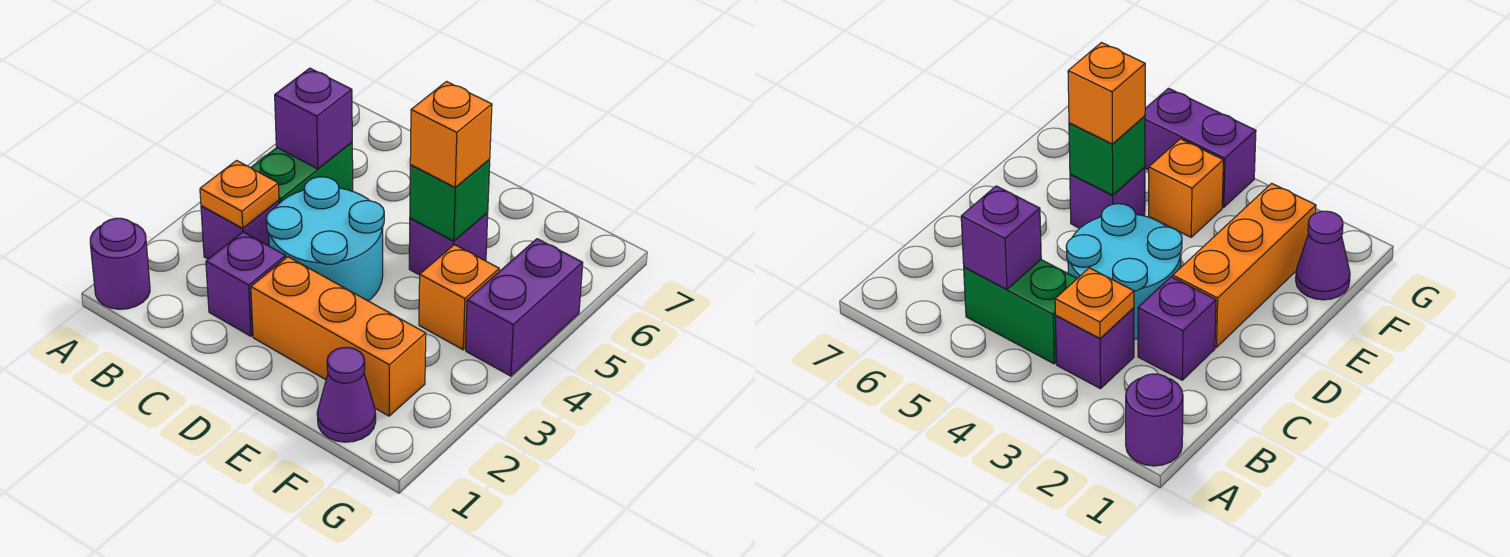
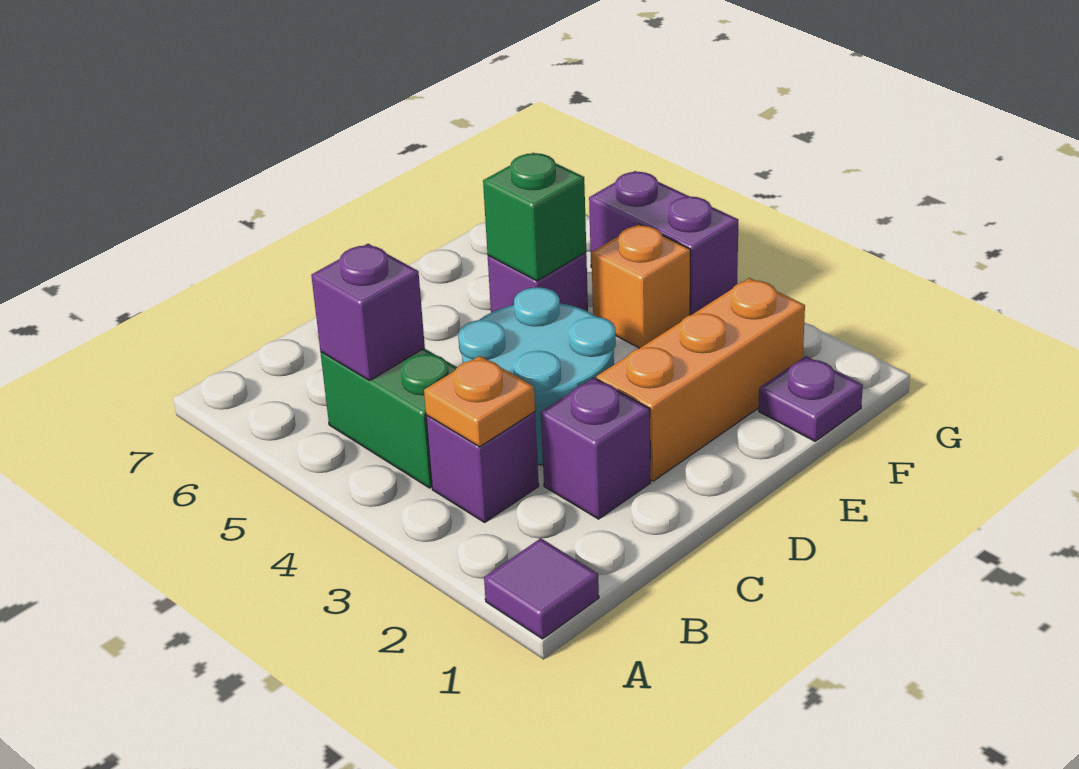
purple round brick A1 level 1 -> purple tile A1 level 1
orange brick E5 level 3 -> none
purple cone F1 level 1 -> purple plate F1 level 1

